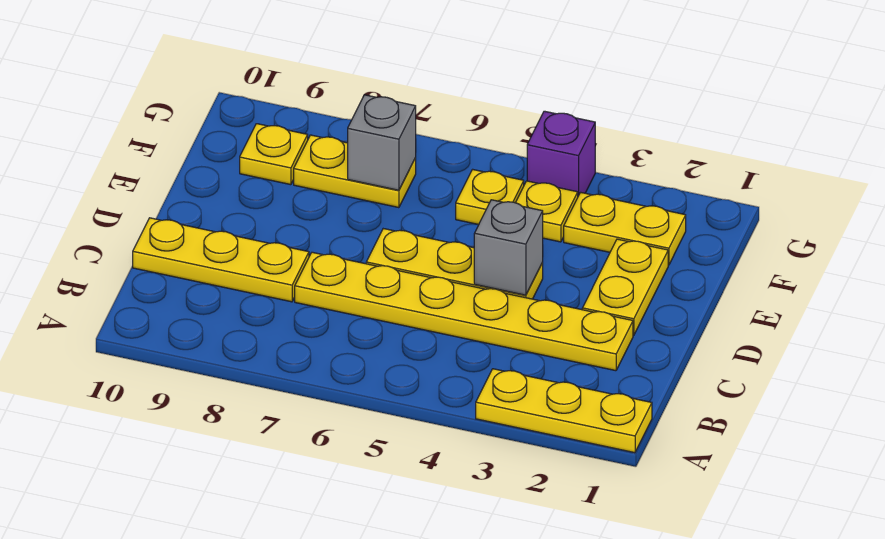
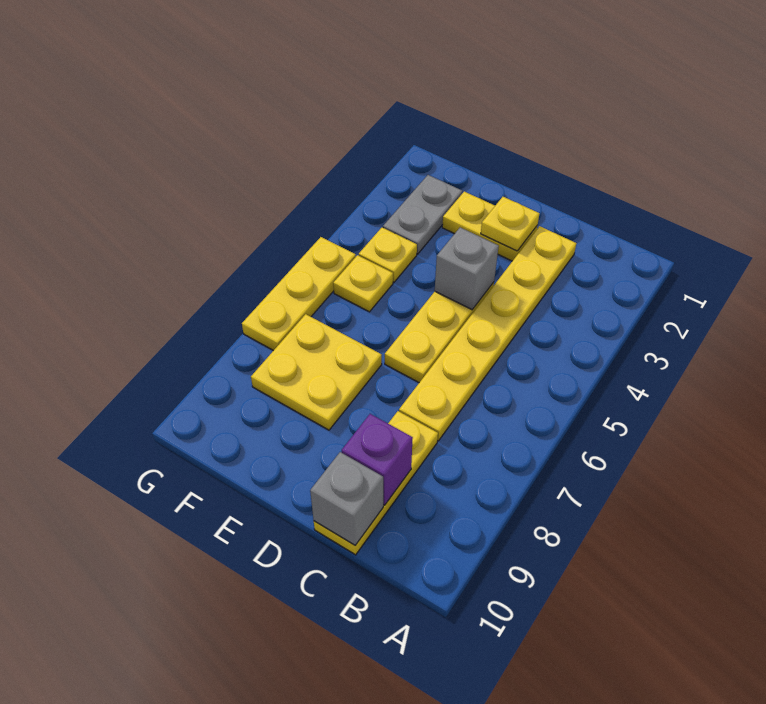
yellow plate A1:A3 level 1 -> yellow plate G5:G7 level 1
yellow plate F2:F3 level 1 -> grey plate F2:F3 level 1
yellow plate F7:F8 level 1 -> yellow plate E7:F8 level 1
grey brick F7 level 2 -> grey brick C10 level 2
yellow plate F9 level 1 -> yellow plate D2 level 2
purple brick G4 level 1 -> purple brick C9 level 2

